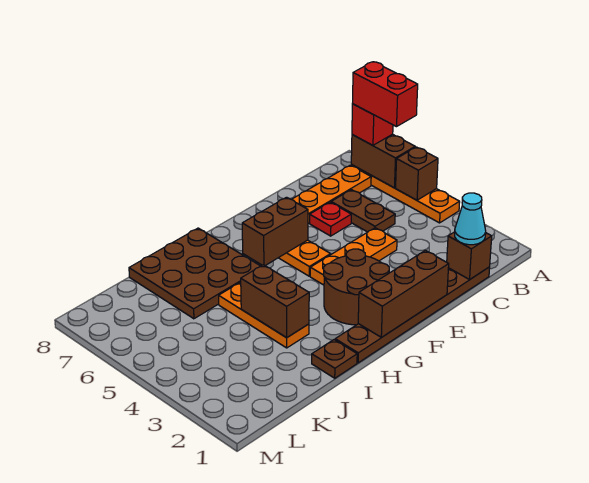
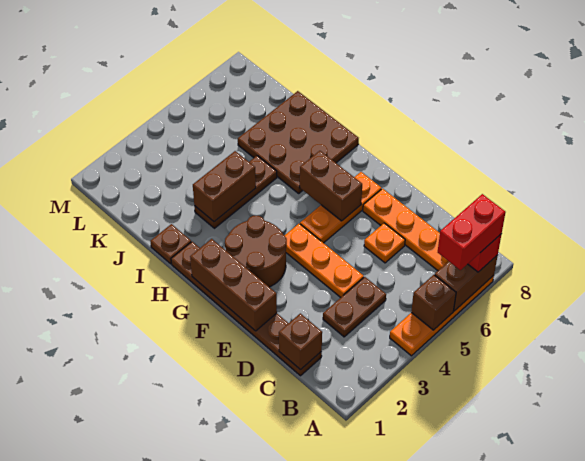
cyan cone C1 level 3 -> none
brown plate C5:C6 level 1 -> brown plate C3:C4 level 1
red plate D6 level 1 -> orange plate D6 level 1
orange plate I3:I5 level 1 -> brown plate I3:I5 level 1

